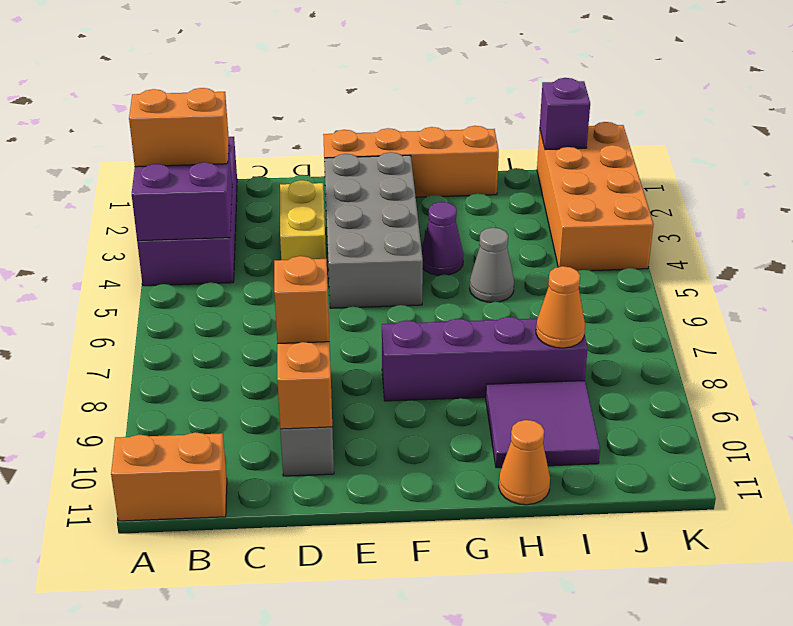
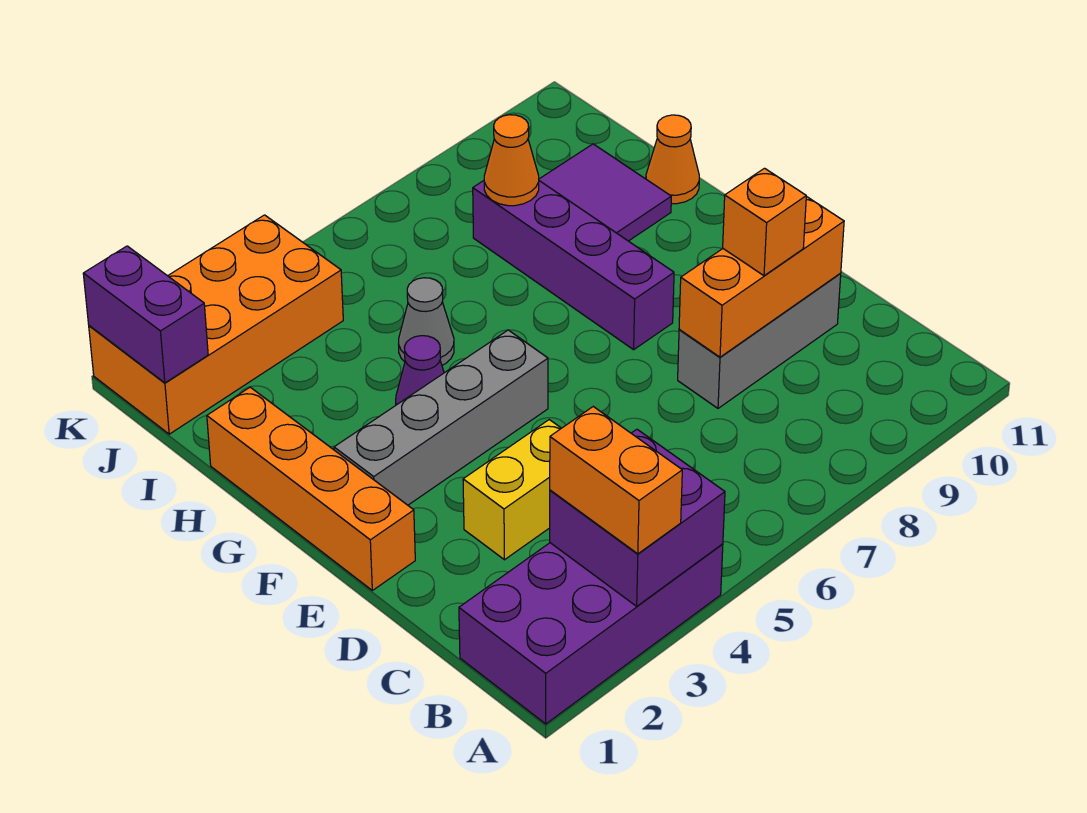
orange brick A11:B11 level 1 -> none
grey brick E2:F5 level 1 -> grey brick F2:F5 level 1
purple brick J1 level 2 -> purple brick J1:K1 level 2

